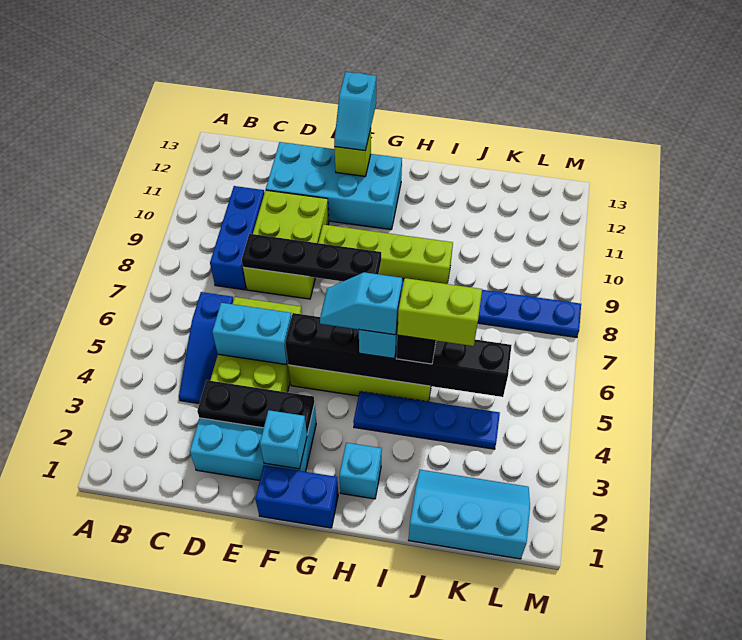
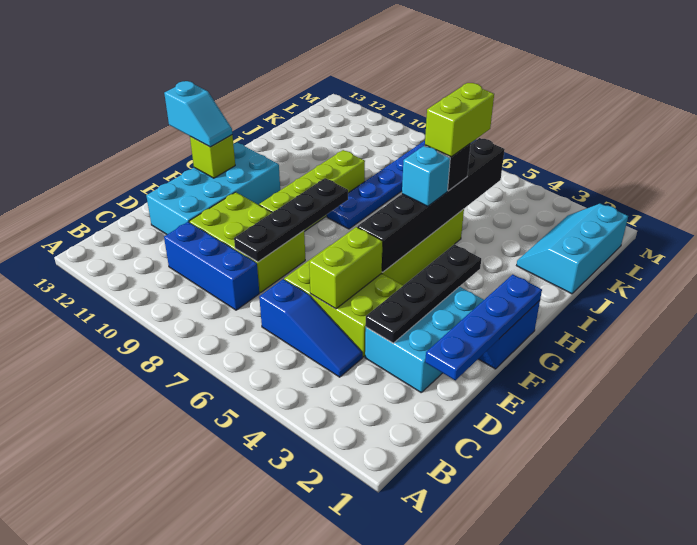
black plate D3:F3 level 2 -> black plate D3:G3 level 2
cyan brick D5:E5 level 2 -> lime brick D5:E5 level 2
cyan brick F2 level 2 -> none
cyan slope G5:H5 level 4 top H -> none
cyan brick H2 level 1 -> none
blue plate H4:K4 level 1 -> blue plate D1:G1 level 2

